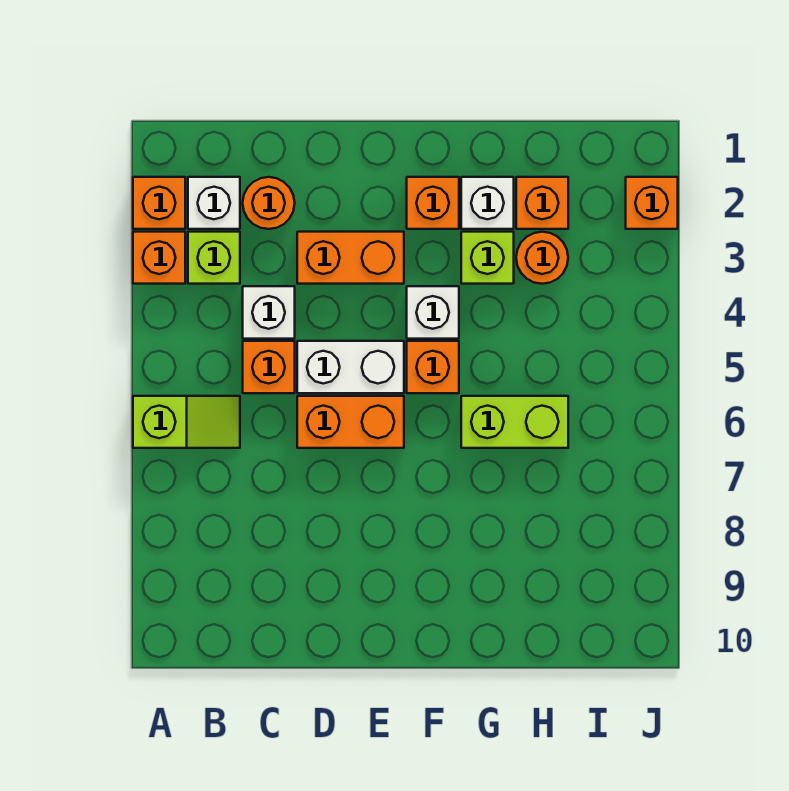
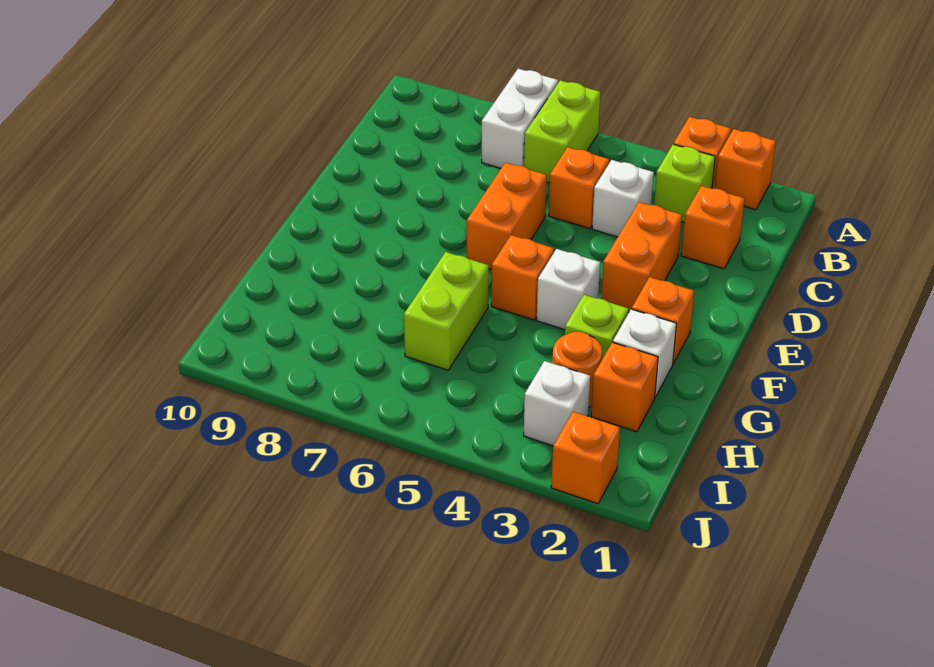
lime slope A6:B6 level 1 top A -> lime brick A6:B6 level 1
white brick B2 level 1 -> white brick I3 level 1
orange round brick C2 level 1 -> orange brick C2 level 1
white brick D5:E5 level 1 -> white brick A7:B7 level 1

